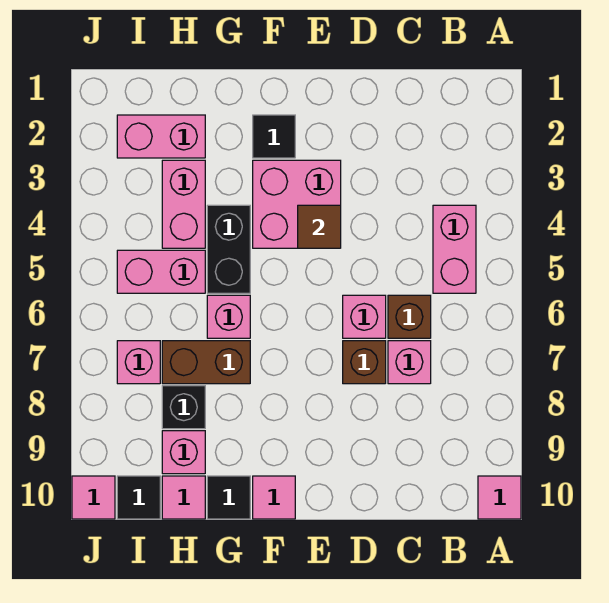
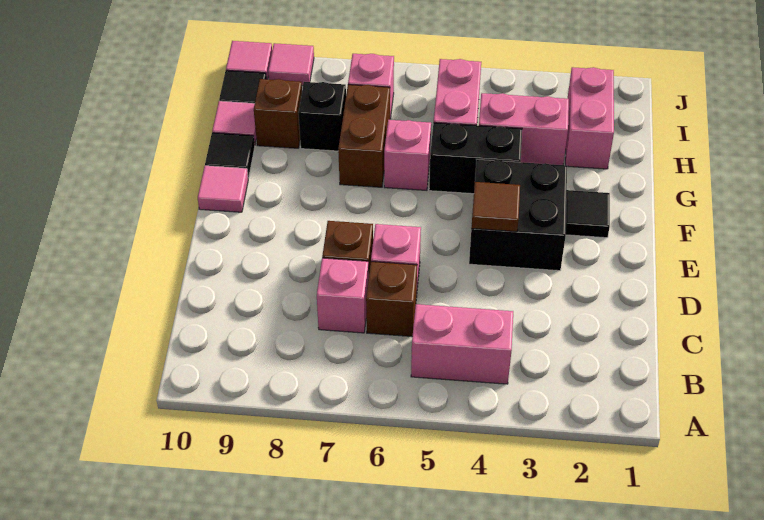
pink tile A10 level 1 -> pink tile J9 level 1
pink brick E3:F4 level 1 -> black brick E3:F4 level 1
pink brick H9 level 1 -> brown brick H9 level 1

